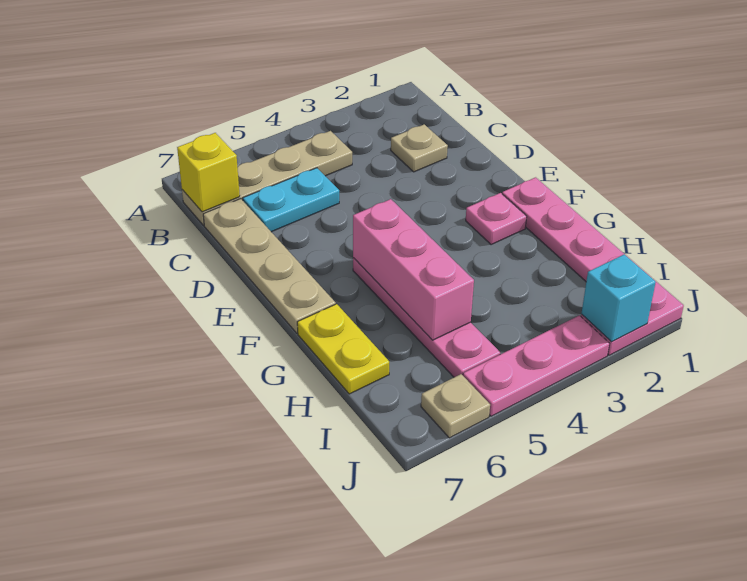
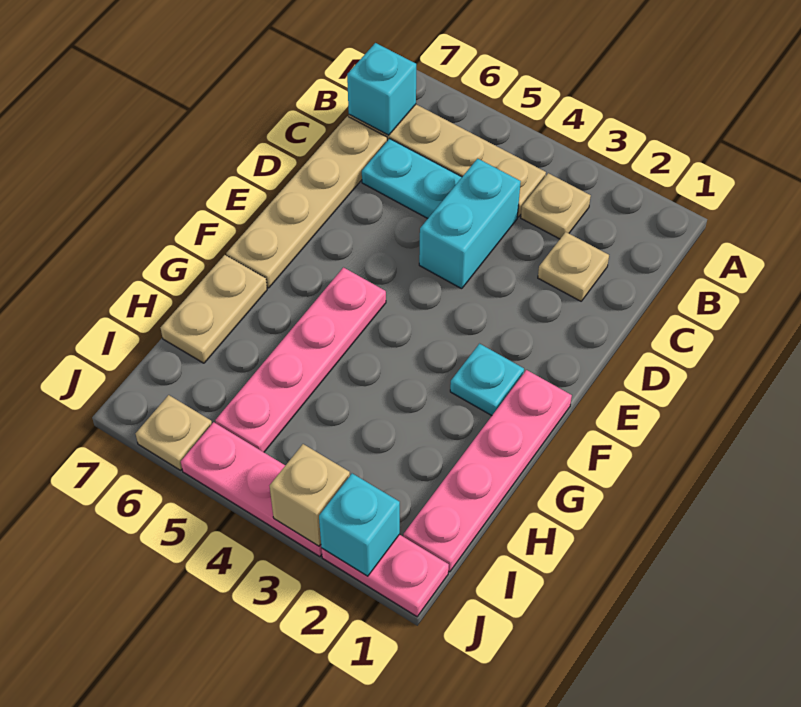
none -> tan plate B3 level 1
yellow brick B7 level 2 -> cyan brick B7 level 2
none -> cyan brick C4:D4 level 1
pink plate F2 level 1 -> cyan plate F2 level 1
pink brick F5:H5 level 2 -> none
yellow plate G7:H7 level 1 -> tan plate G7:H7 level 1
none -> tan brick J3 level 2

